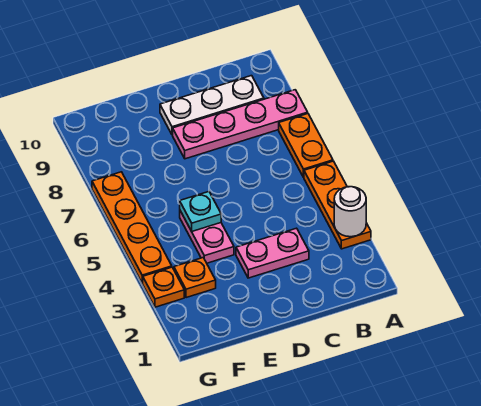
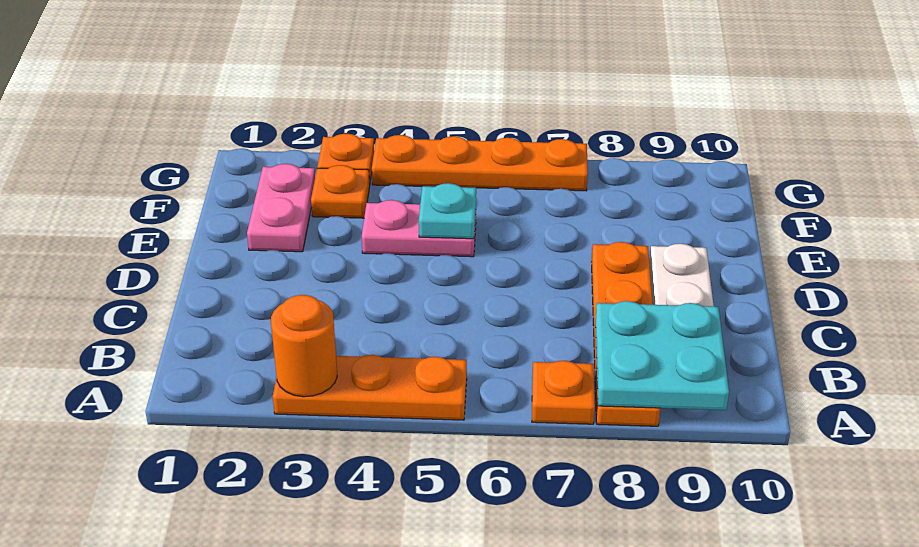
white round brick A3 level 2 -> orange round brick A3 level 2
orange plate A6:A7 level 1 -> orange plate A7 level 1
pink plate A8:D8 level 1 -> orange plate A8:D8 level 1
none -> cyan plate A8:B9 level 2
pink plate C3:D3 level 1 -> pink plate E2:F2 level 1

